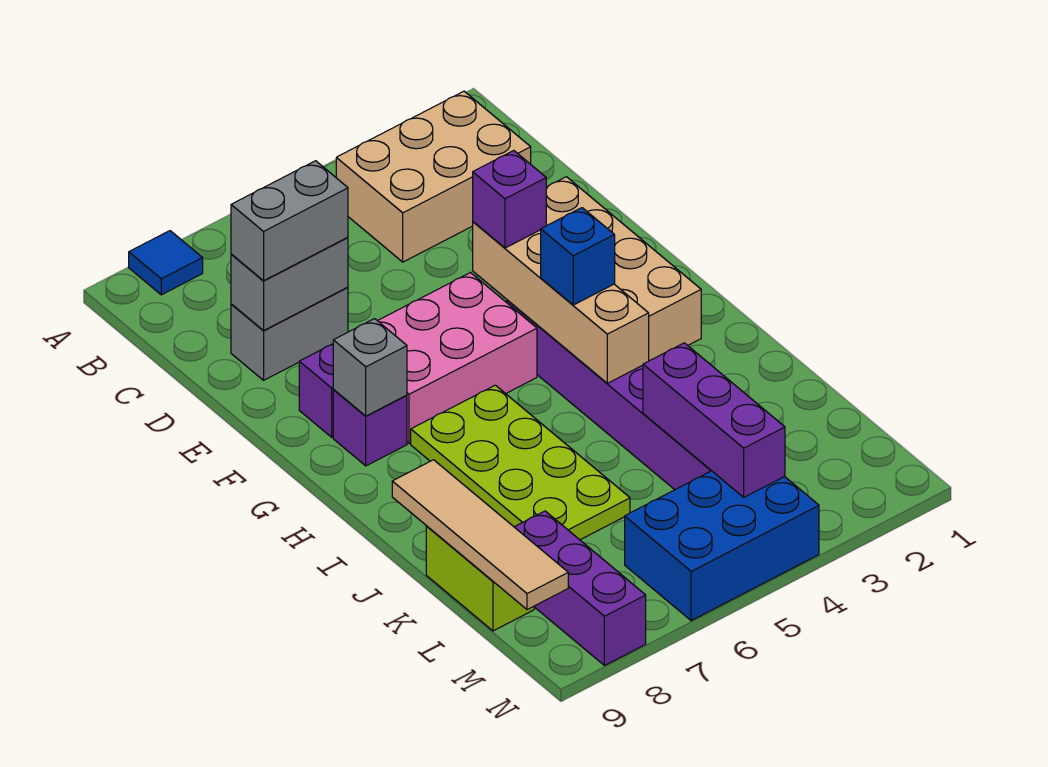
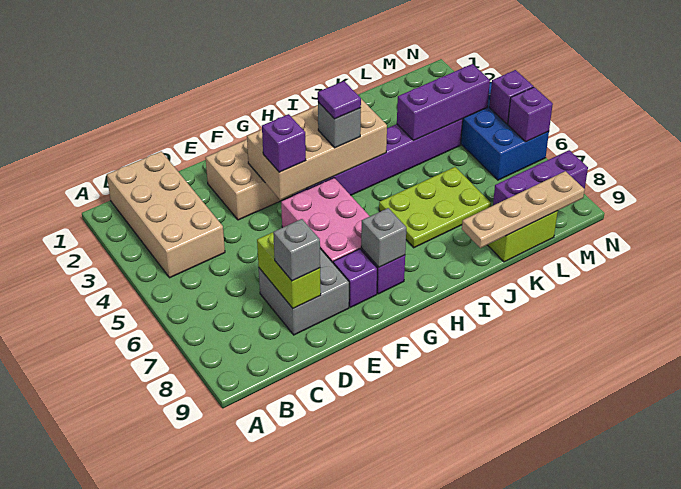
blue tile A8 level 1 -> none
tan brick B2:C4 level 1 -> tan brick B1:C4 level 1
grey brick D7:D8 level 1 -> grey brick D7:E8 level 1
grey brick D7:D8 level 2 -> lime brick D7:D8 level 2
grey brick D7:D8 level 3 -> grey brick D8 level 3
tan brick F4:I4 level 2 -> tan brick F3:I4 level 2
blue brick H4 level 3 -> grey brick H4 level 3
none -> purple tile H4 level 4
lime plate H6:K7 level 1 -> lime plate I6:K7 level 1
tan tile J9:M9 level 2 -> tan plate J9:M9 level 2
none -> purple brick N5 level 2
none -> purple brick N6 level 2

